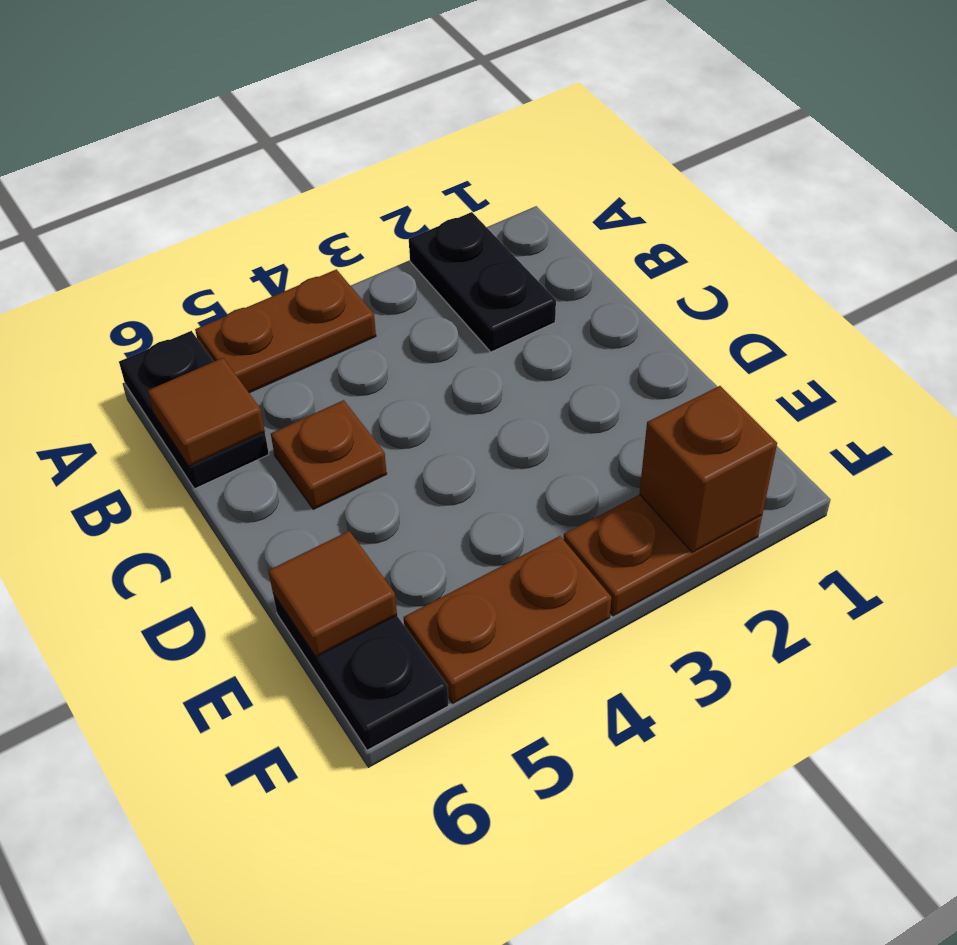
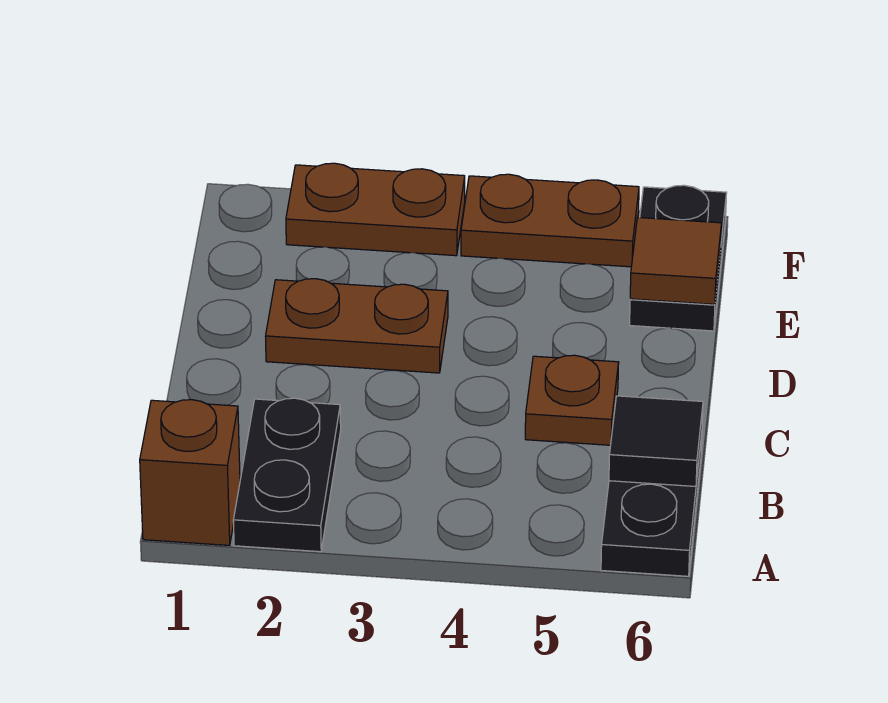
brown plate A4:A5 level 1 -> brown plate D2:D3 level 1
brown tile B6 level 2 -> black tile B6 level 2
brown brick F2 level 2 -> brown brick A1 level 1

